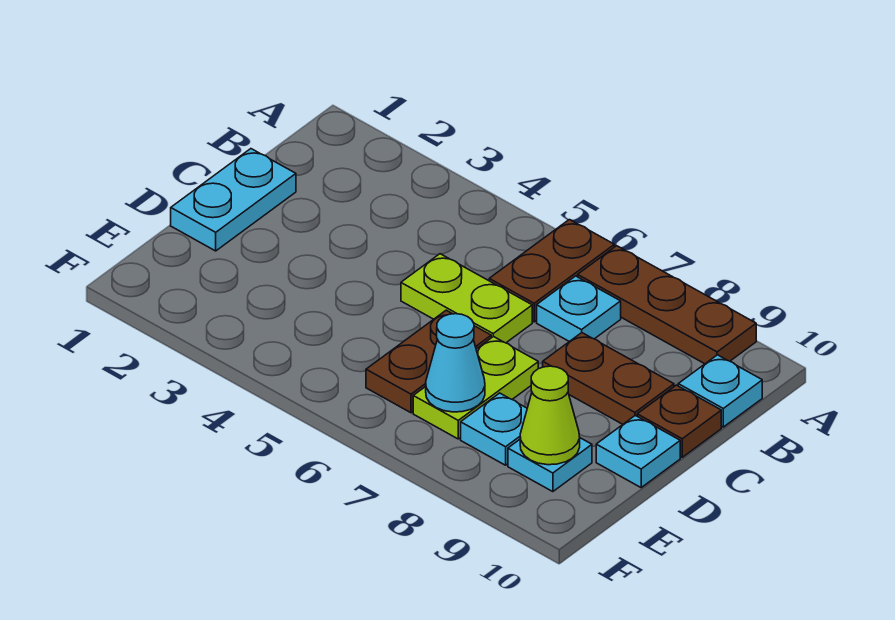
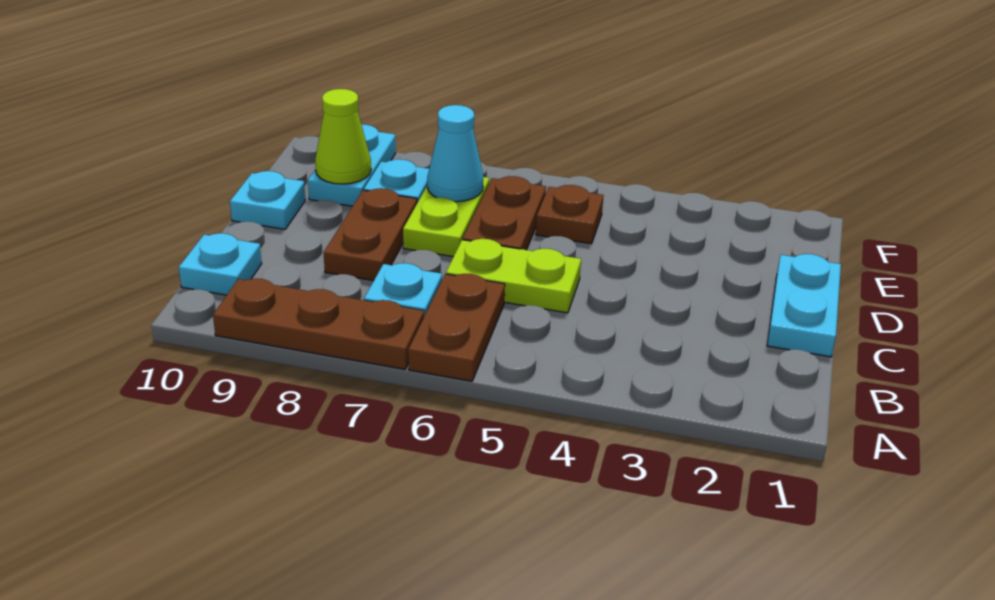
brown plate C8:C9 level 1 -> brown plate C8:D8 level 1
brown plate C10 level 1 -> brown plate E5 level 1
cyan plate E9 level 1 -> cyan plate E9:F9 level 1

